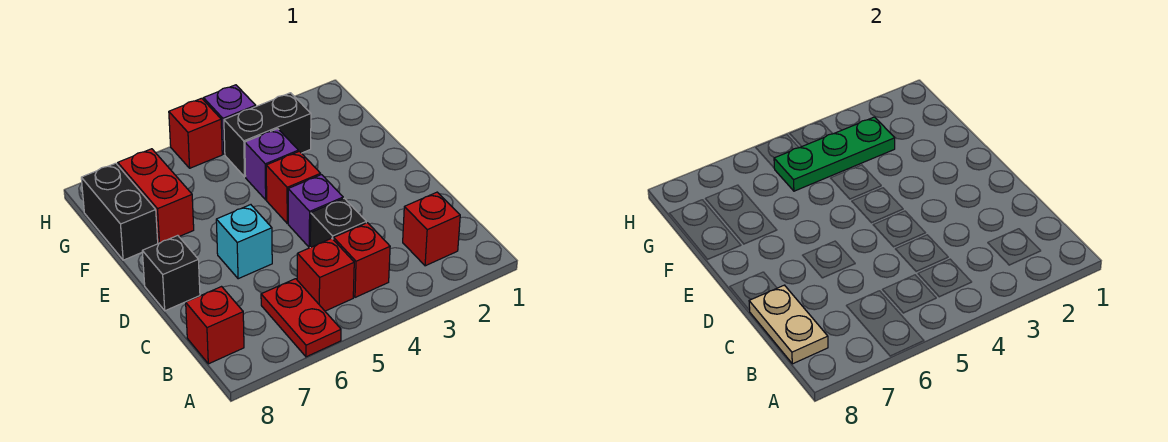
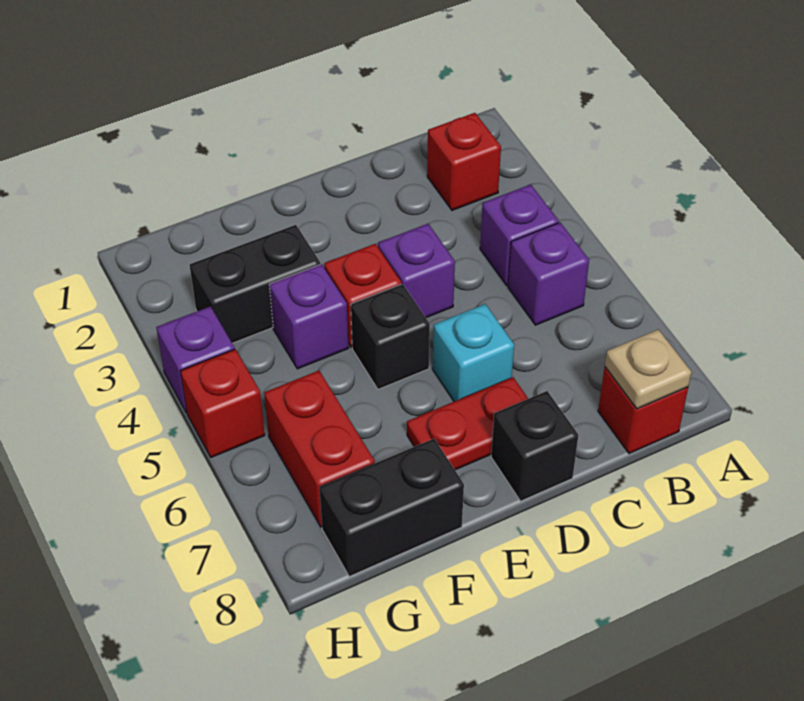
red plate A6:B6 level 1 -> red plate D7:E7 level 1
red brick B4 level 1 -> purple brick B4 level 1
red brick B5 level 1 -> purple brick B5 level 1
tan plate B8:C8 level 2 -> tan plate B8 level 2
black brick C4 level 1 -> black brick E5 level 1
red brick F7:G7 level 1 -> red brick G6:G7 level 1
black brick G3:G4 level 1 -> black brick F3:G3 level 1
green plate G3:G5 level 2 -> none

